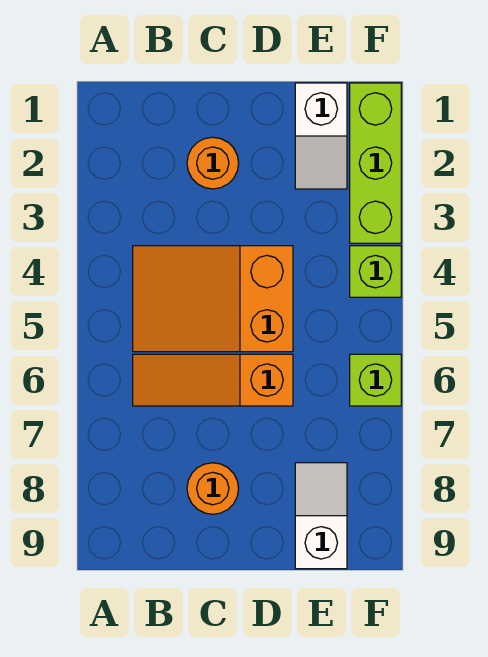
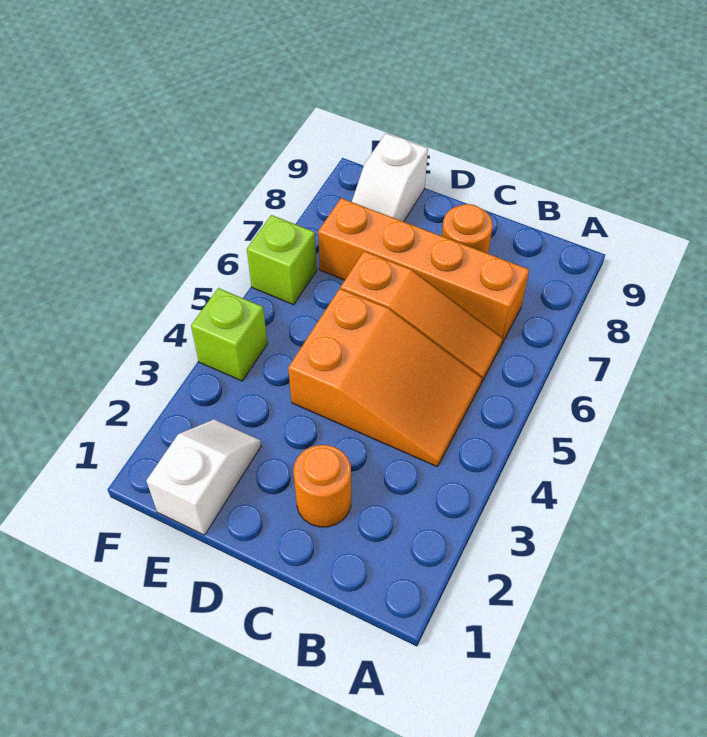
none -> orange brick B7:E7 level 1
lime brick F1:F3 level 1 -> none

